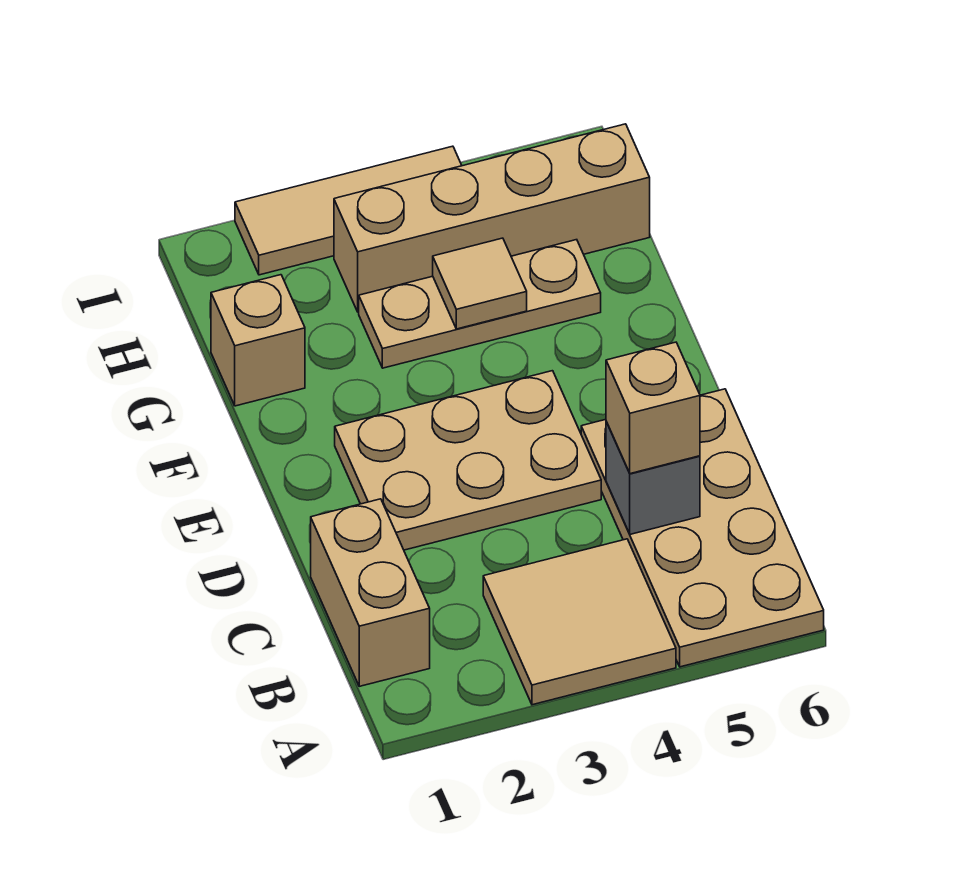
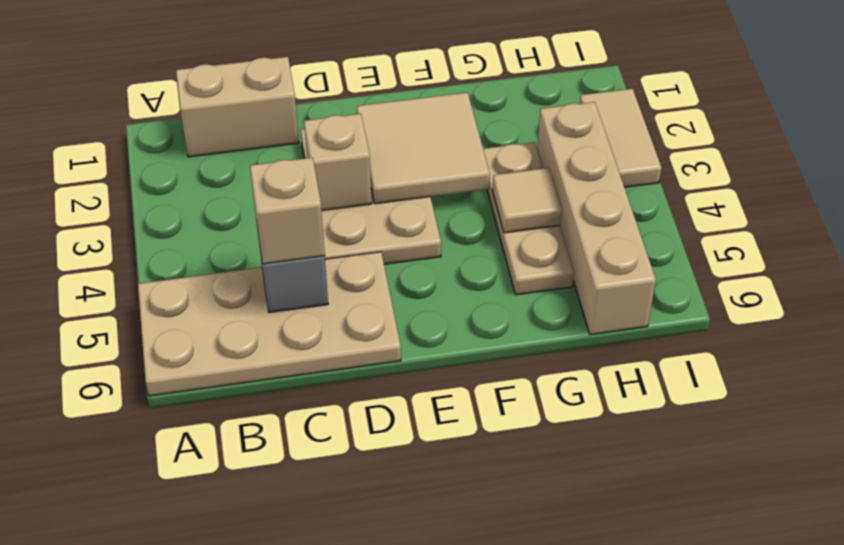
tan tile A3:B4 level 1 -> tan tile E2:F3 level 2
tan brick G1 level 1 -> tan brick D3 level 2
tan tile I2:I4 level 1 -> tan tile I2:I3 level 1

